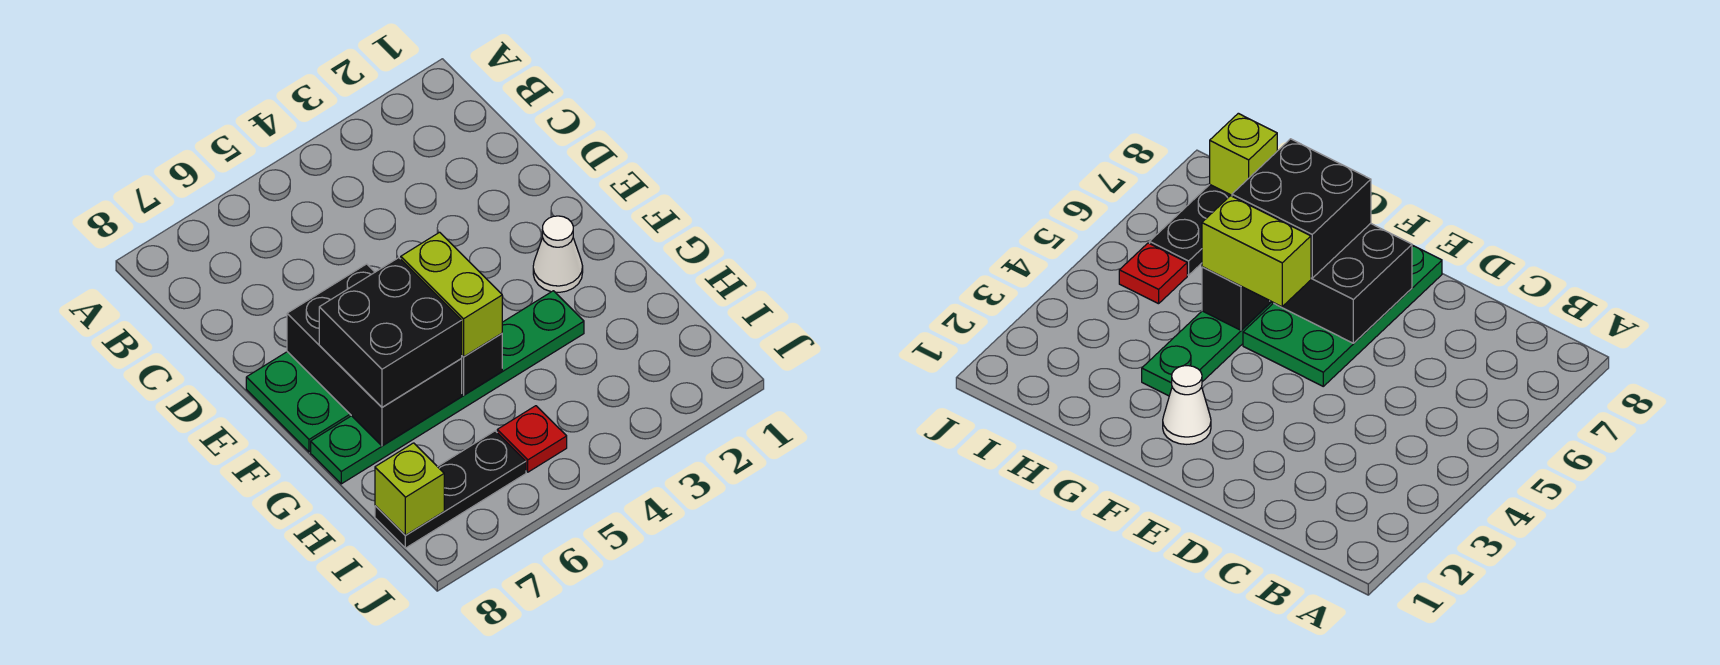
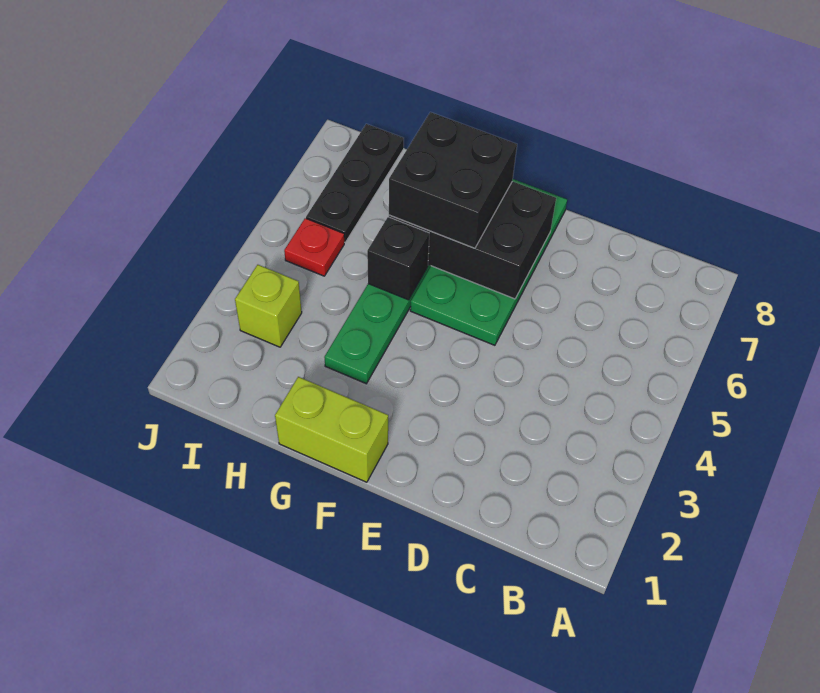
white cone F2 level 1 -> none
lime brick F5:G5 level 3 -> lime brick F1:G1 level 1
lime brick I8 level 2 -> lime brick I3 level 1

